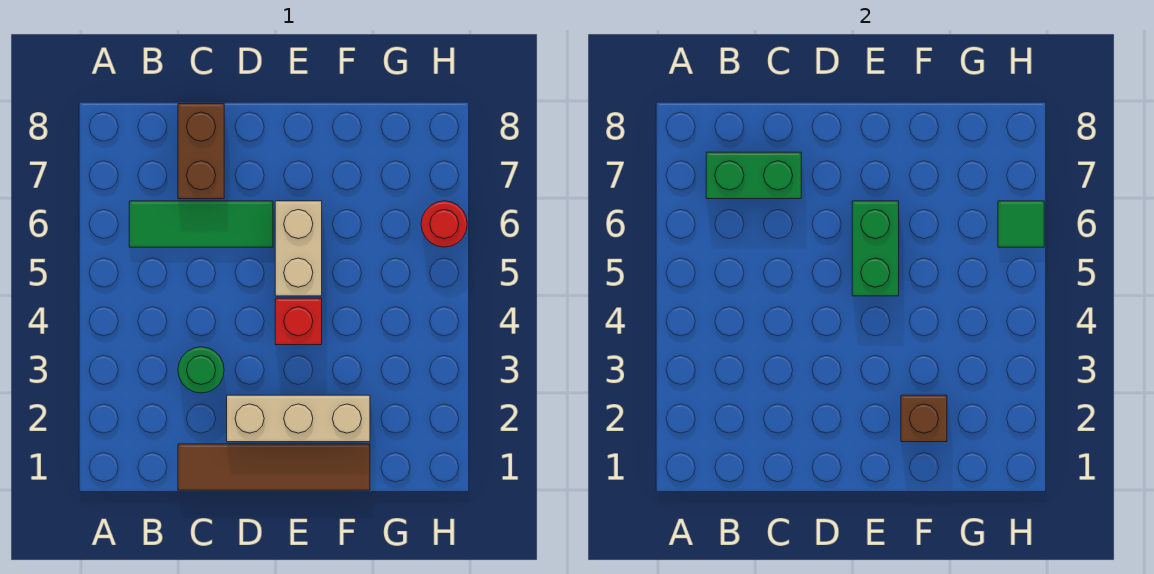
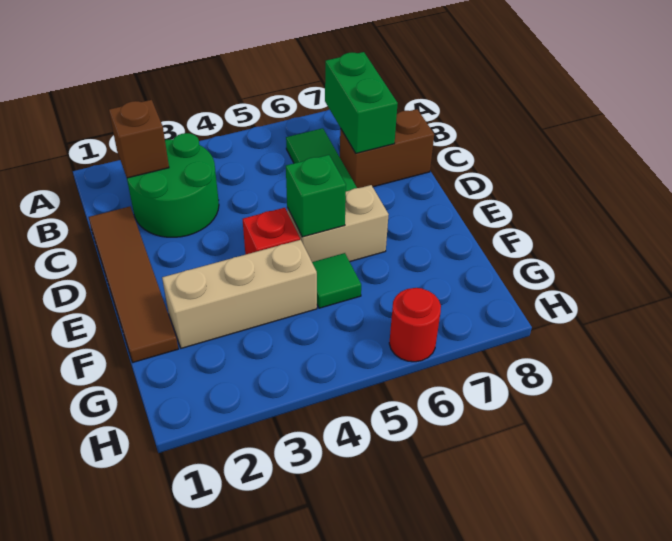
green round brick C3 level 1 -> green round brick B2:C3 level 1
tan brick D2:F2 level 1 -> tan brick F2:F4 level 1
green brick E5:E6 level 2 -> green brick E5 level 2
brown brick F2 level 2 -> brown brick B2 level 2
green tile H6 level 2 -> green tile F5 level 1

